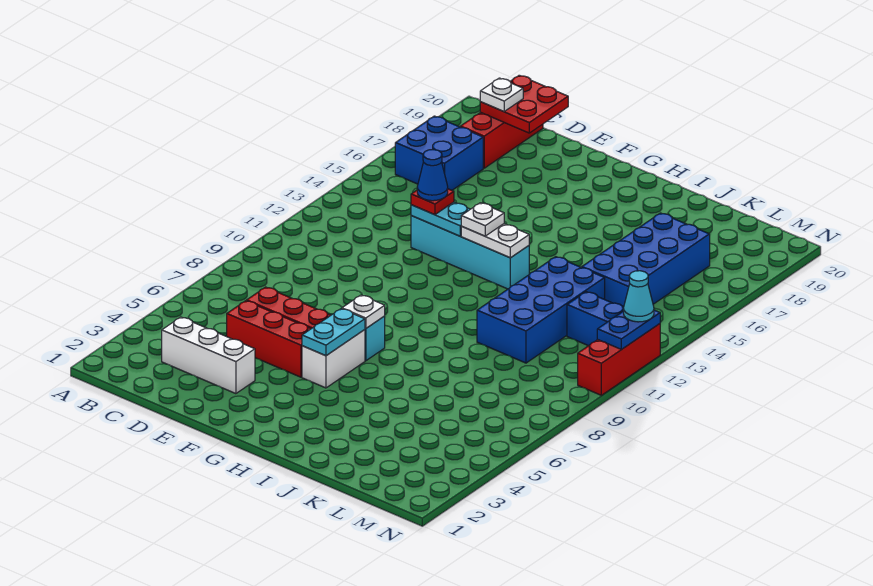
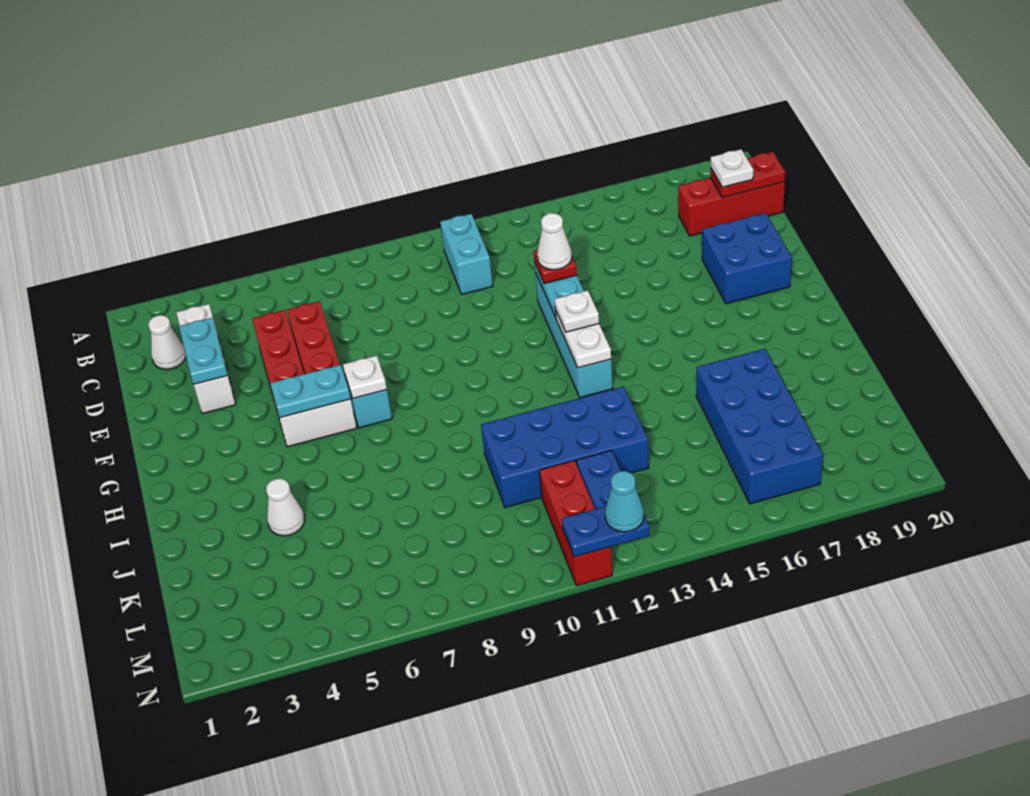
none -> cyan brick B11:C11 level 1
blue brick B16:C17 level 1 -> blue brick E18:F19 level 1
none -> white cone C2 level 1
red plate C19:D20 level 2 -> red plate C19:C20 level 2
none -> cyan plate D3:E3 level 2
blue cone E13 level 4 -> white cone E13 level 4
none -> white cone J4 level 1
blue brick K14:L17 level 1 -> blue brick J16:M17 level 1
red brick N10:N12 level 1 -> red brick L11:N11 level 1

